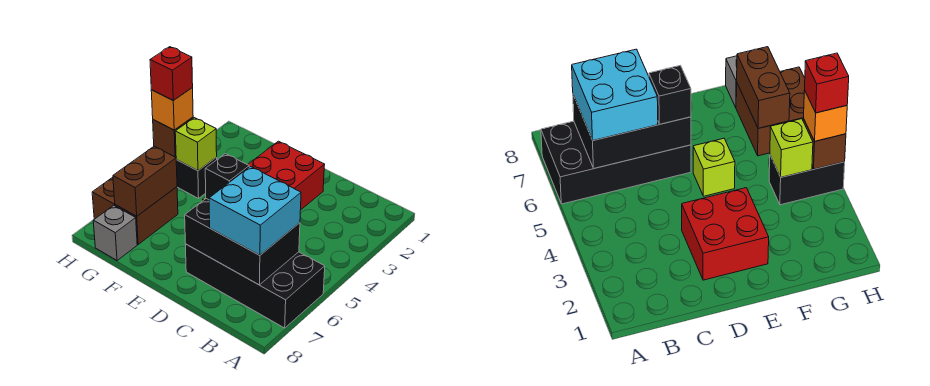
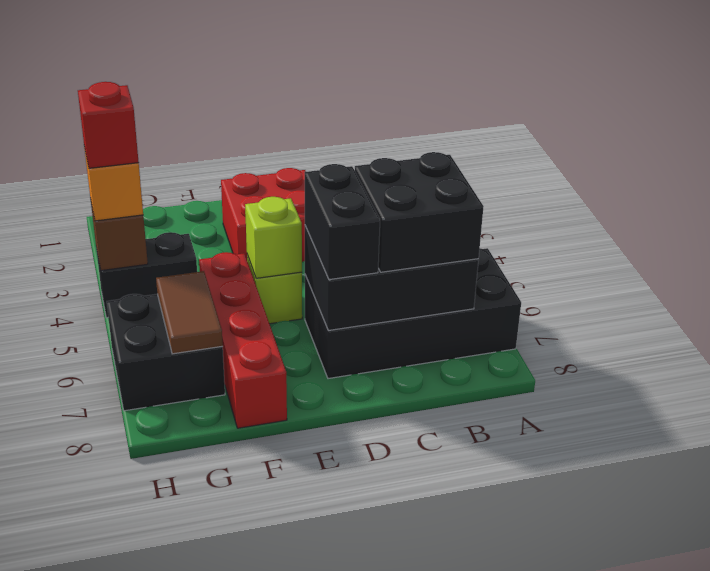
cyan brick B6:C7 level 3 -> black brick B6:C7 level 3
black brick D6 level 3 -> black brick D6:D7 level 3
none -> red brick F5:F8 level 1
lime brick G4 level 2 -> lime brick E5 level 2
brown brick G6:H7 level 1 -> black brick G6:H7 level 1
brown brick G6:G7 level 2 -> brown tile G6:G7 level 2
grey brick G8 level 1 -> none

